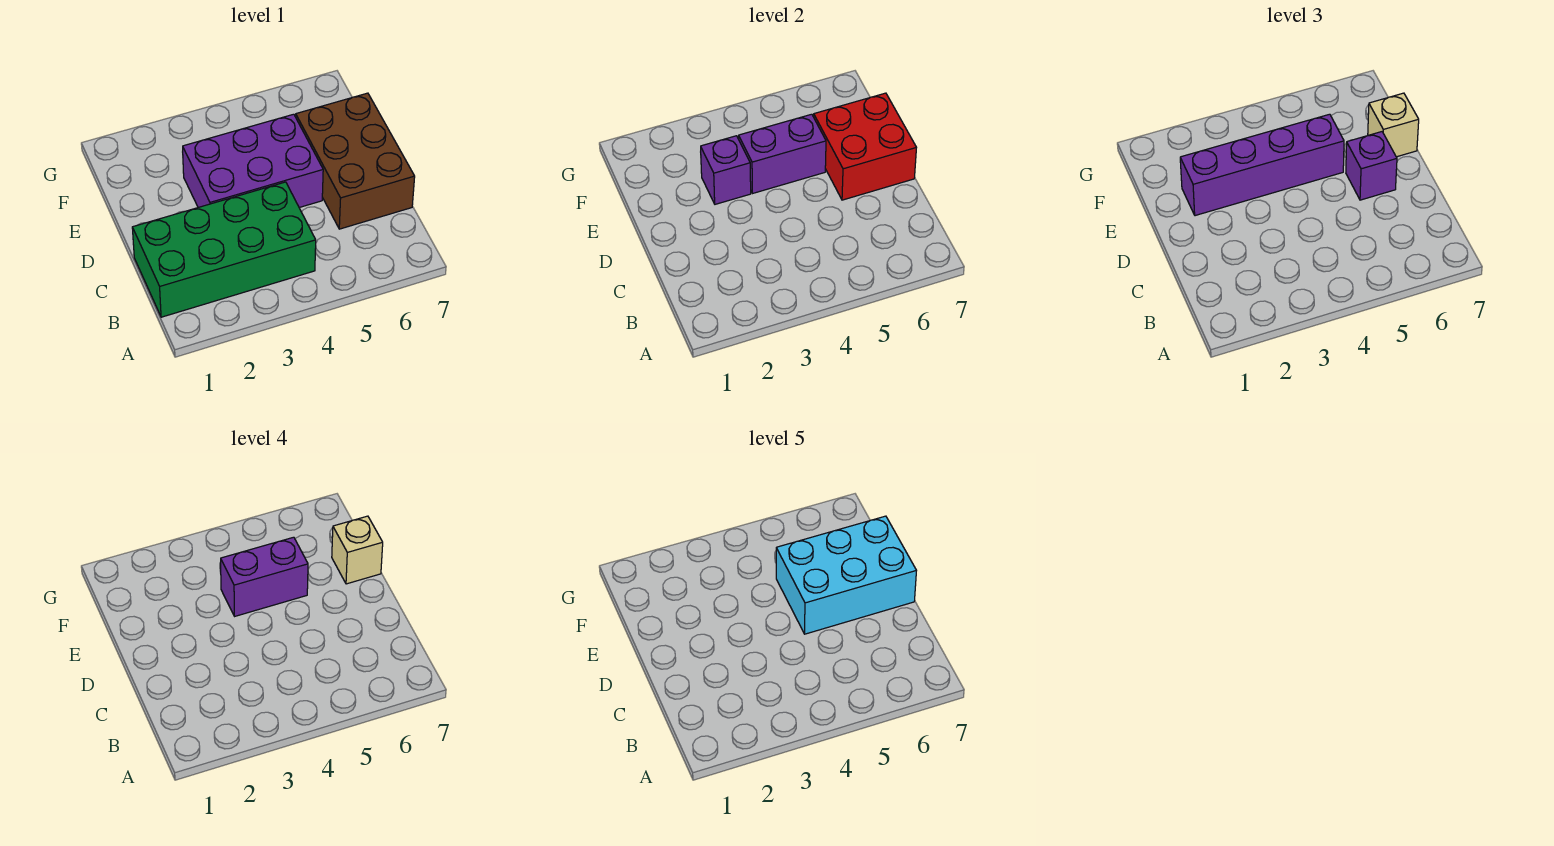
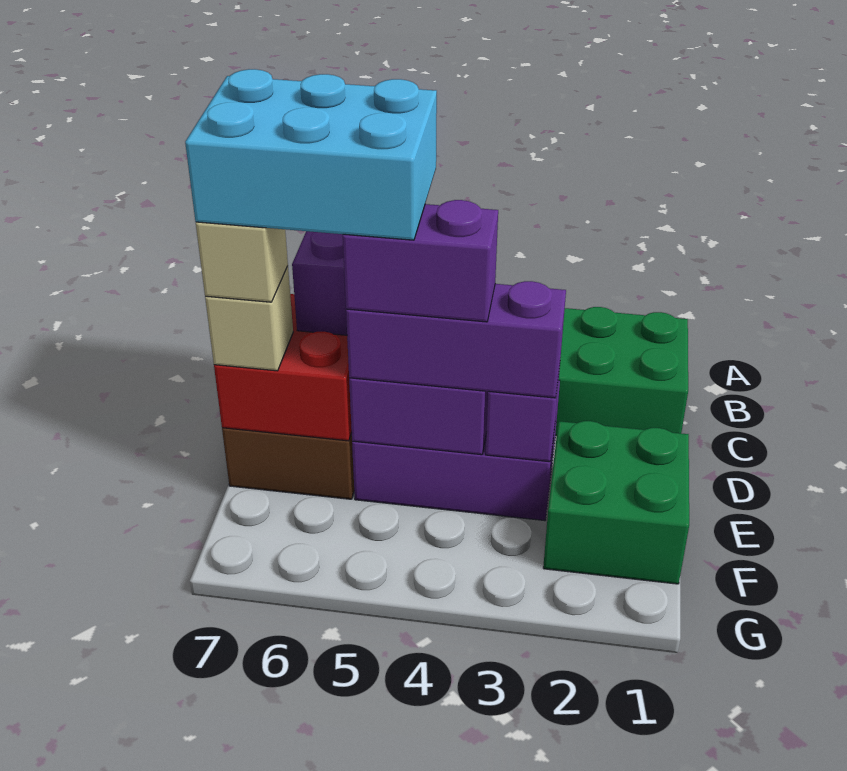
none -> green brick E1:F2 level 1
purple brick E2:E5 level 3 -> purple brick E3:E5 level 3

